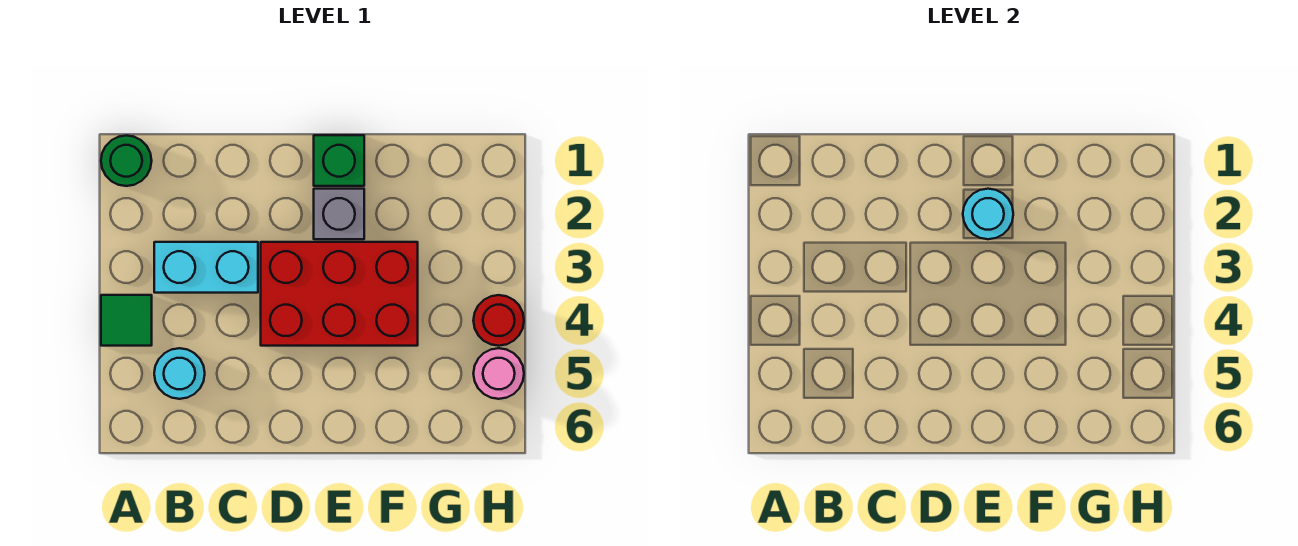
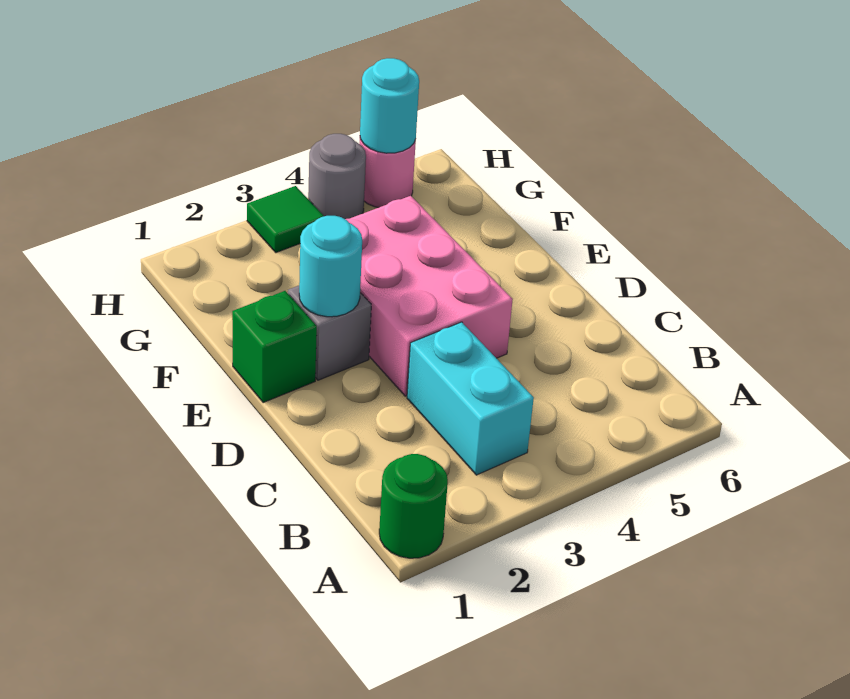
green tile A4 level 1 -> green tile H3 level 1
cyan round brick B5 level 1 -> cyan round brick H5 level 2
red brick D3:F4 level 1 -> pink brick D3:F4 level 1
red round brick H4 level 1 -> grey round brick H4 level 1

